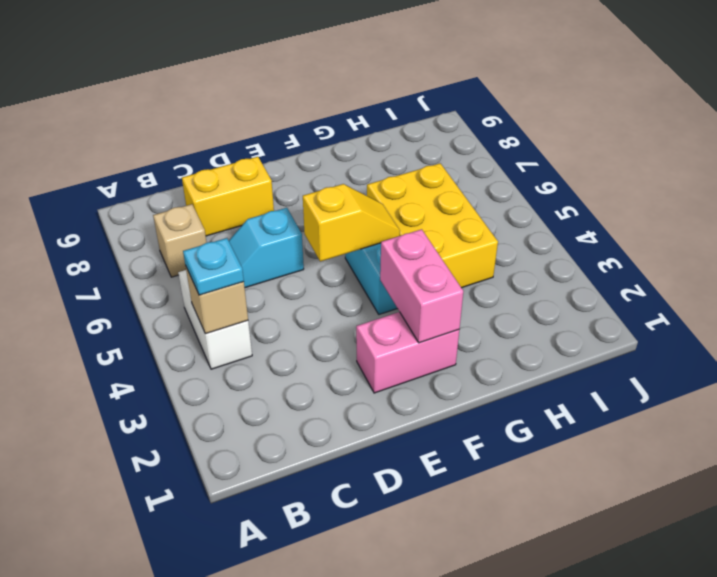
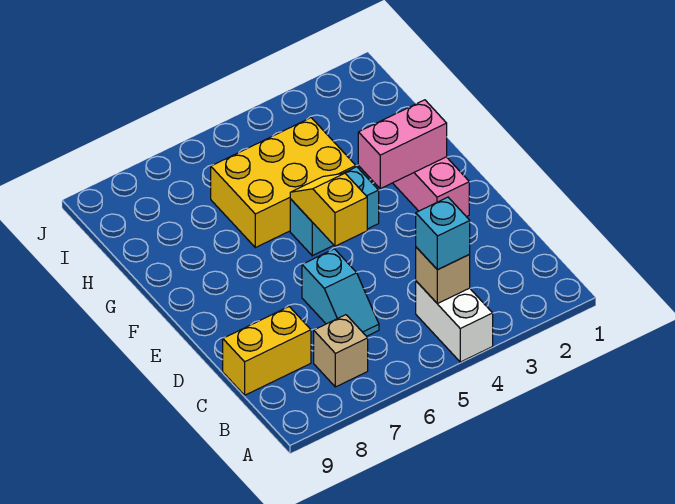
white brick B4:B5 level 1 -> white brick A4:B4 level 1
cyan plate B4 level 3 -> cyan brick B4 level 3
yellow brick C8:D8 level 1 -> yellow brick C8:C9 level 1

